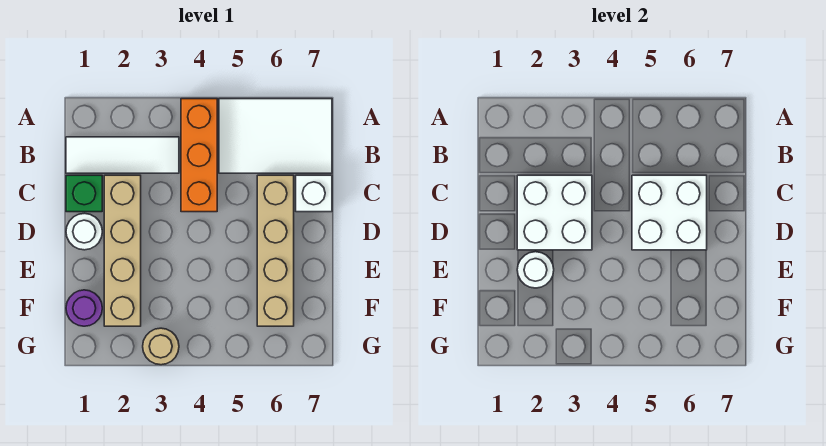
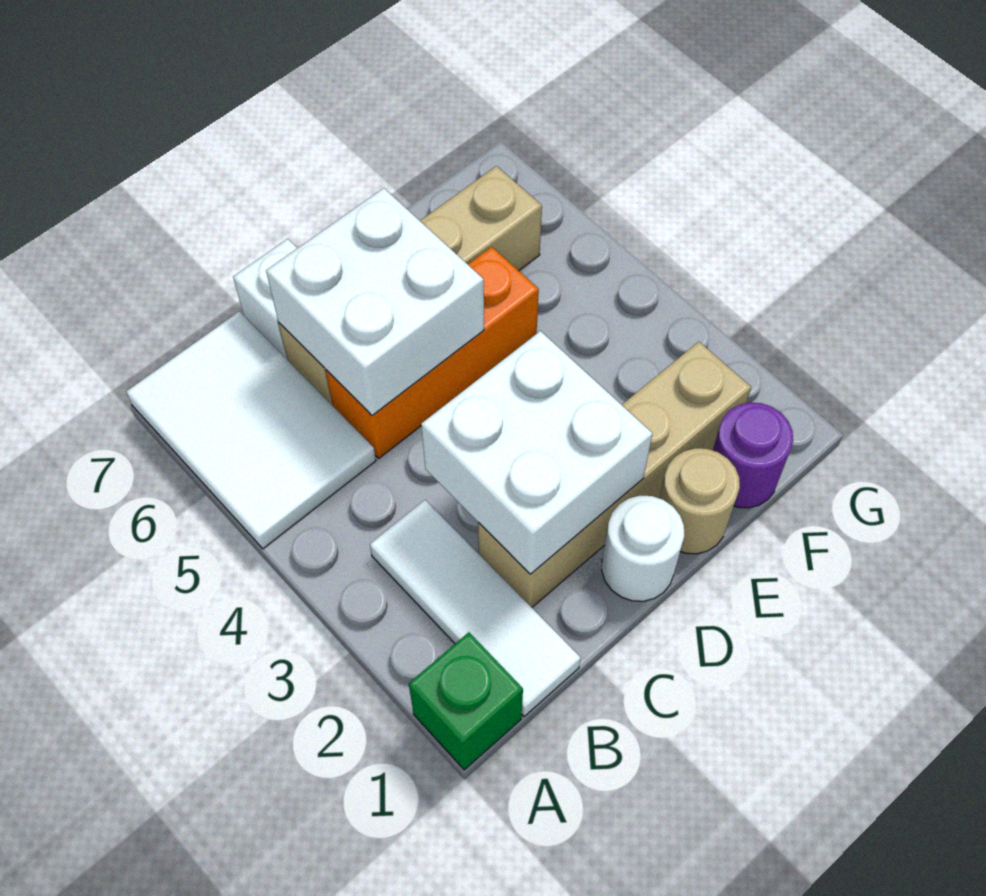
orange brick A4:C4 level 1 -> orange brick C5:E5 level 1
green brick C1 level 1 -> green brick A1 level 1
white round brick E2 level 2 -> none
tan round brick G3 level 1 -> tan round brick E1 level 1

